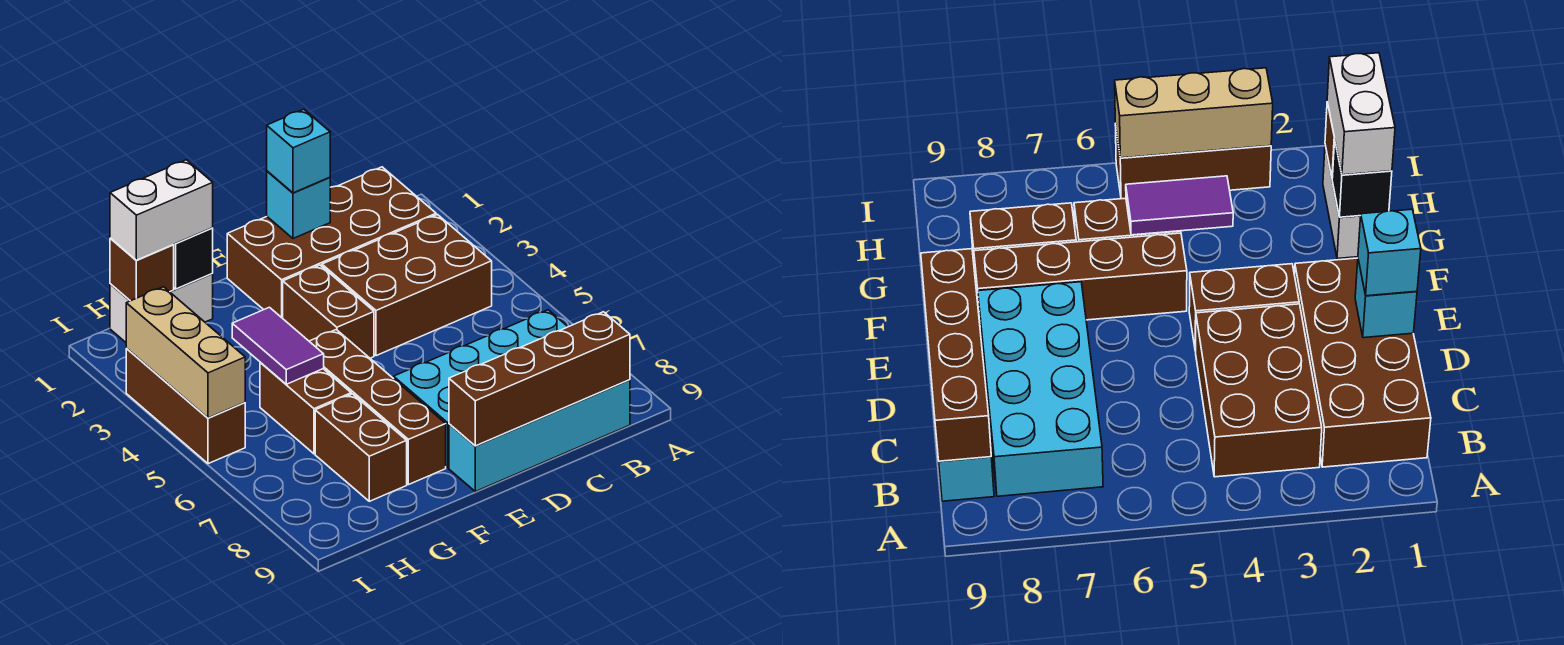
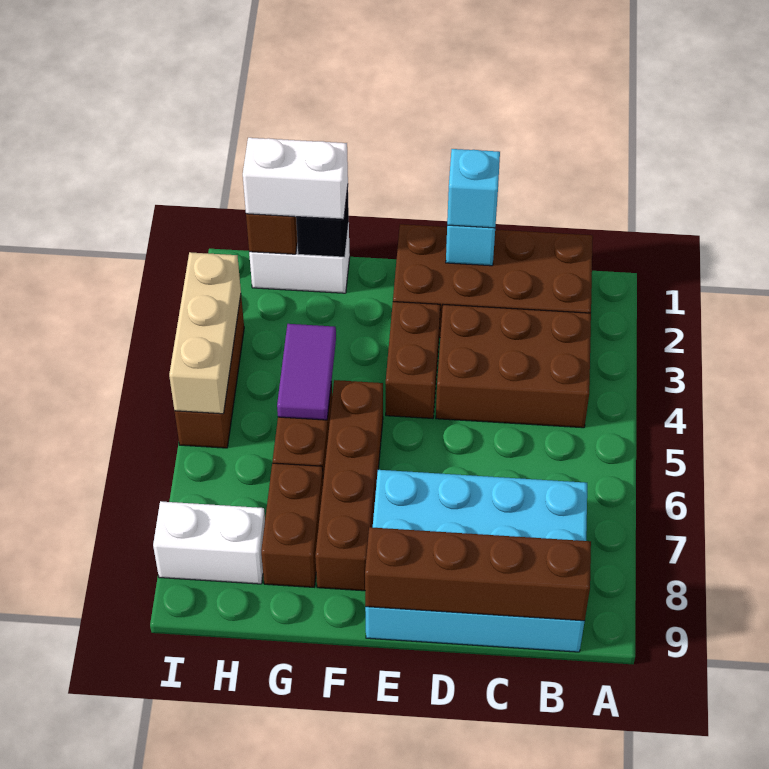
none -> white brick H8:I8 level 1

